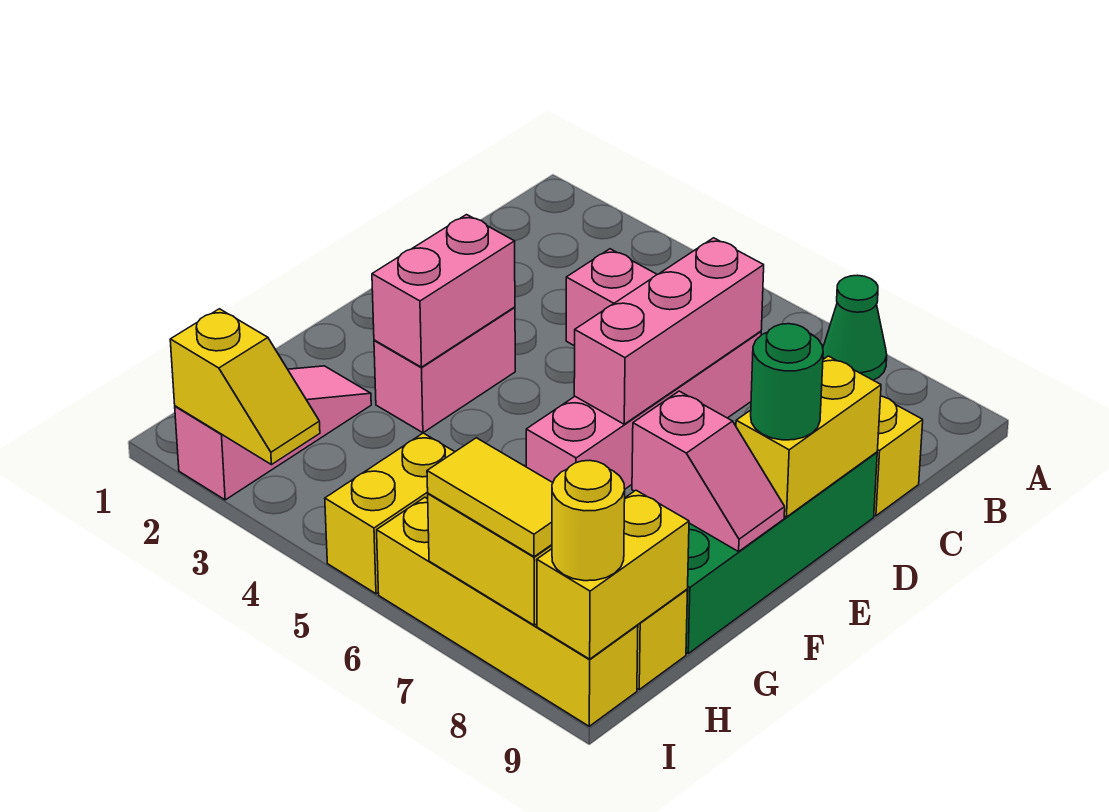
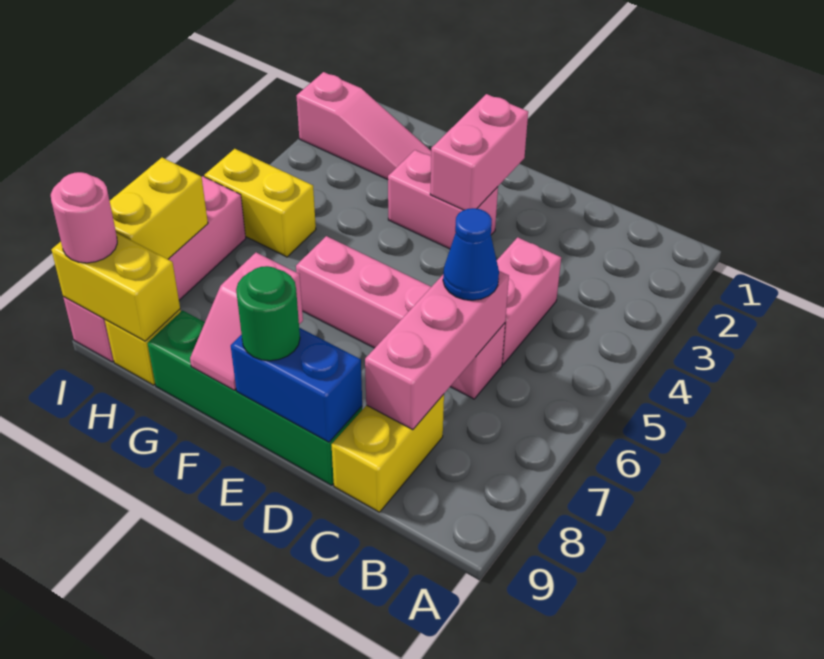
green cone A7 level 1 -> none
pink brick C6:E6 level 2 -> pink brick C6:C8 level 2
none -> blue cone C6 level 3
yellow brick D9:E9 level 2 -> blue brick D9:E9 level 2
pink brick E3:F3 level 2 -> pink brick E2:E3 level 2
yellow slope I2:I3 level 2 top 2 -> none
yellow brick I6:I9 level 1 -> pink brick I6:I9 level 1
yellow tile I7:I8 level 3 -> none
yellow round brick I9 level 3 -> pink round brick I9 level 3

